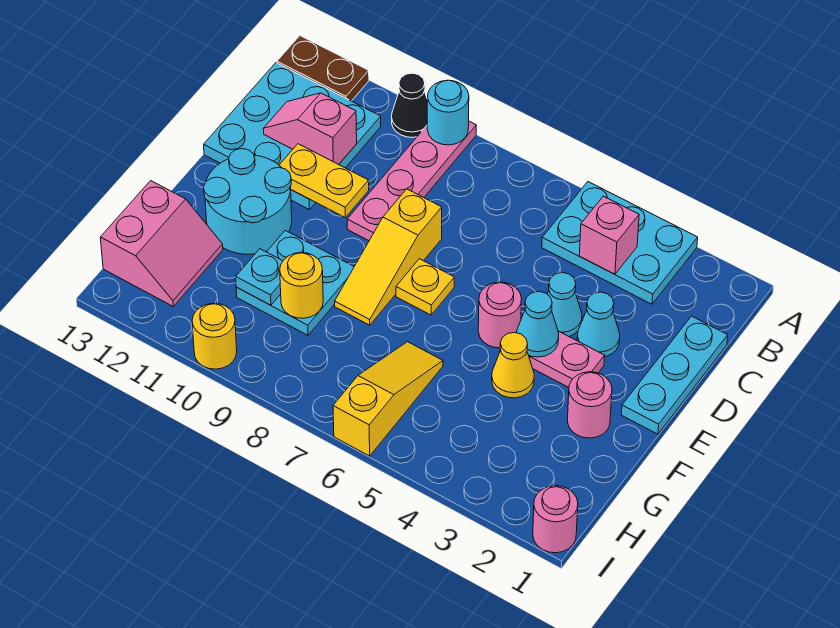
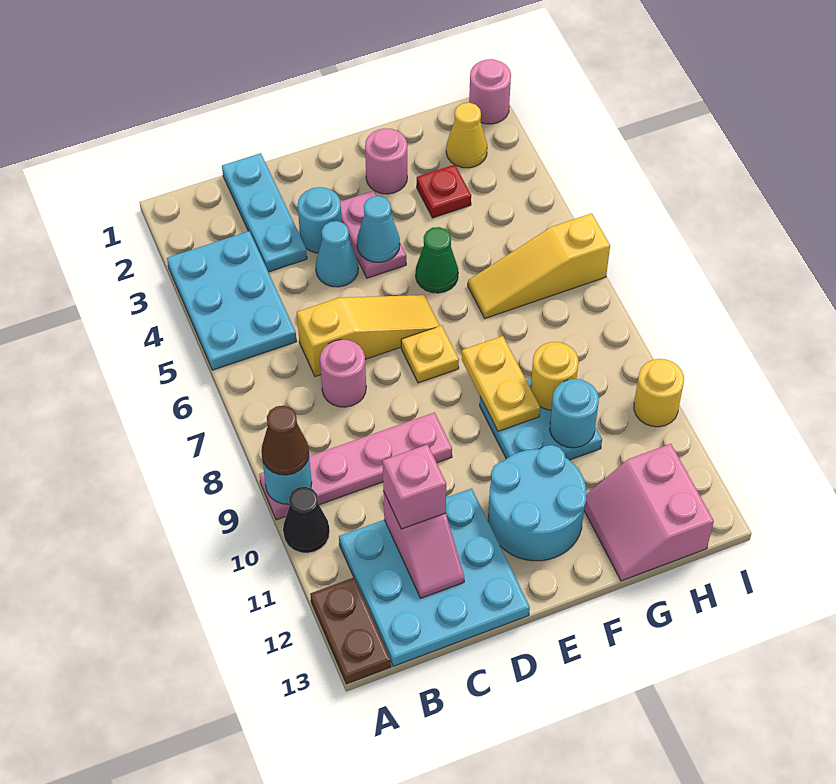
none -> brown cone A9 level 3
pink brick B4 level 2 -> pink brick C11 level 3
cyan plate C1:E1 level 1 -> cyan plate C1:C3 level 1
cyan cone D3 level 1 -> cyan round brick D3 level 1
yellow slope D8:F8 level 1 top D -> yellow slope C6:E6 level 1 top C
yellow plate D10:D11 level 2 -> yellow plate F8:F9 level 2
pink round brick E5 level 1 -> pink round brick C7 level 1
yellow cone F4 level 1 -> yellow cone H2 level 1
none -> green cone F5 level 1
none -> red plate G3 level 1
cyan plate G10 level 2 -> cyan round brick G10 level 2
pink slope G12:H13 level 1 top 13 -> pink slope G12:H13 level 1 top H

